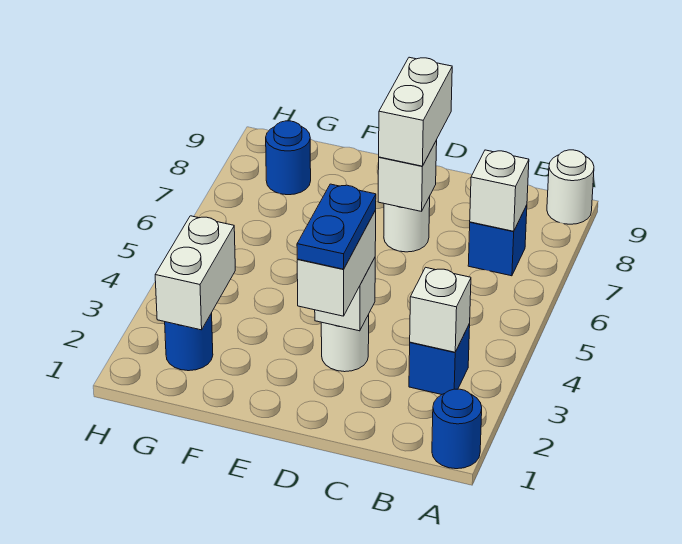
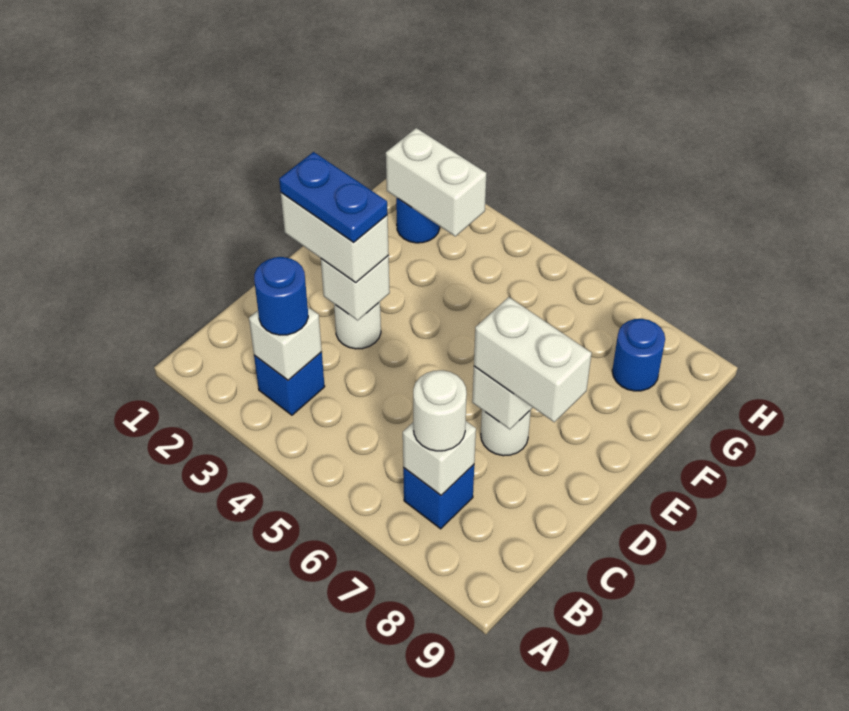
blue round brick A1 level 1 -> blue round brick B3 level 3
white round brick A9 level 1 -> white round brick B7 level 3

